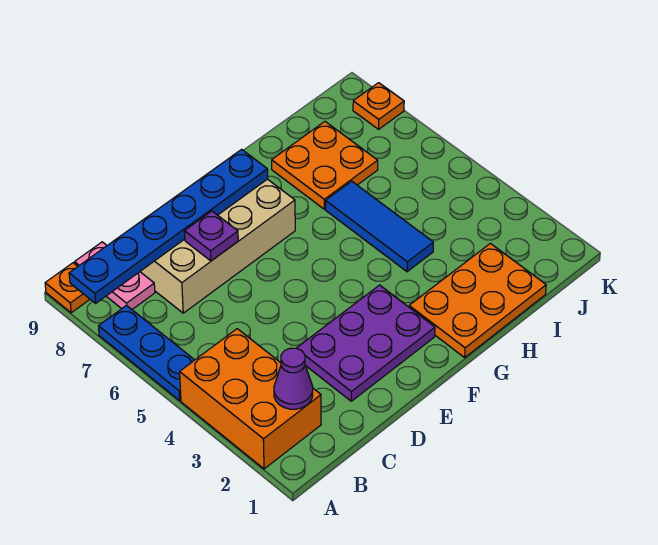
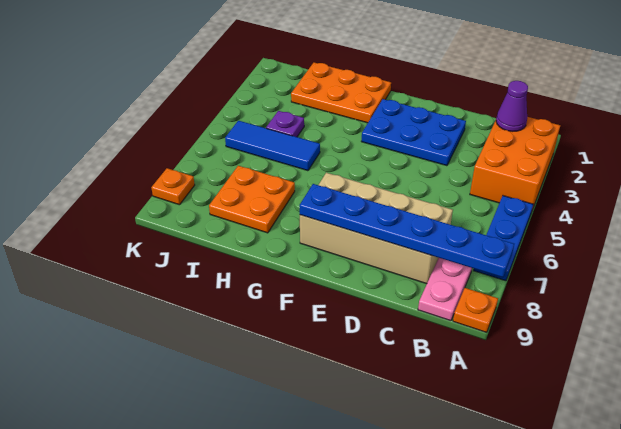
purple plate D2:F3 level 1 -> blue plate D2:F3 level 1
purple plate D7 level 2 -> purple plate I4 level 1
blue tile H4:H6 level 1 -> blue tile H5:J5 level 1

